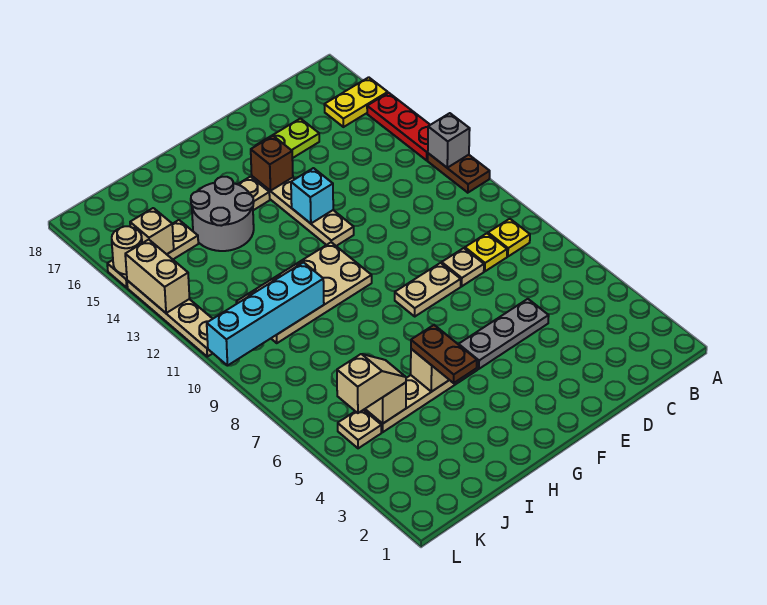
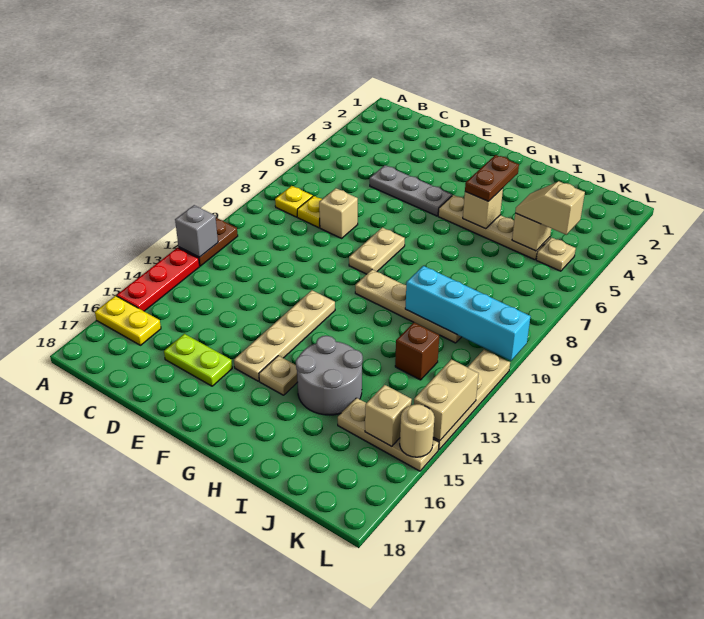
tan plate D8 level 1 -> tan brick D8 level 1
tan plate E8:F8 level 1 -> tan plate F8:F9 level 1
cyan brick F13 level 2 -> none
brown brick F15 level 2 -> brown brick J12 level 1
tan plate G10:J11 level 1 -> tan plate G10:J10 level 1

